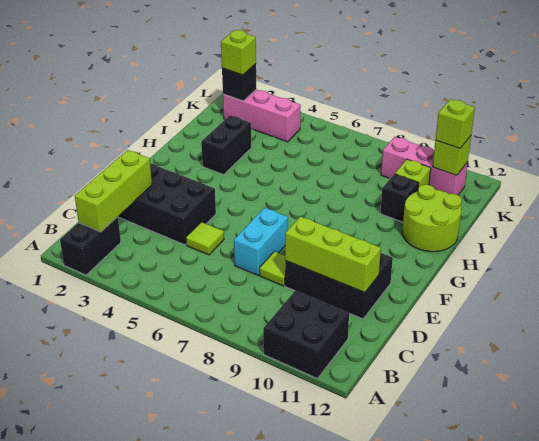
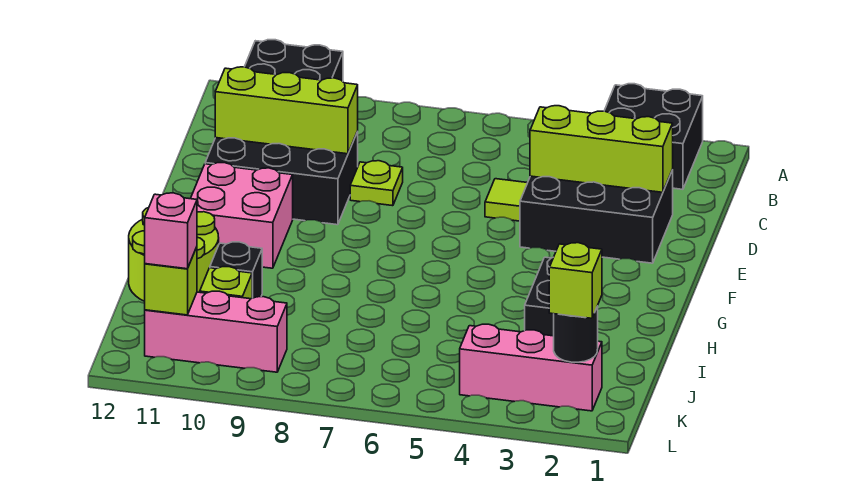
black brick A2:B2 level 1 -> black brick A2:B3 level 1
lime brick B2:D2 level 2 -> lime brick D2:D4 level 2
cyan brick D7:E7 level 1 -> none
lime tile D8 level 1 -> lime plate D8 level 1
none -> pink brick F10:G11 level 1
black brick K2 level 2 -> black round brick K2 level 2
lime brick K11 level 3 -> pink brick K11 level 3

